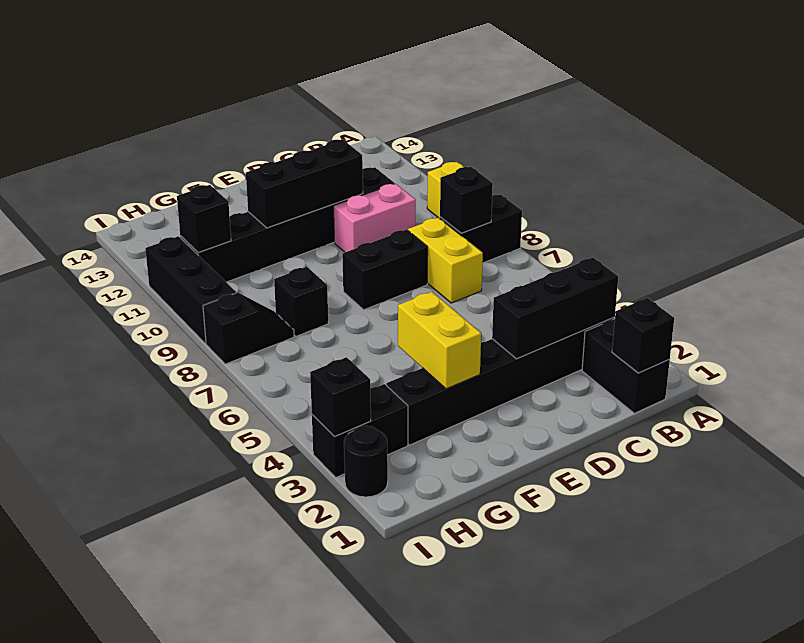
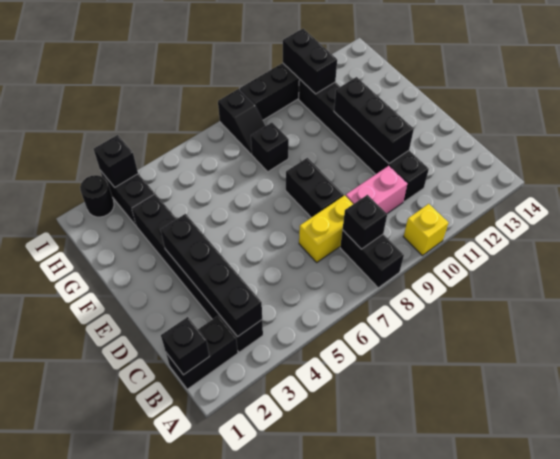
black brick B3:D3 level 2 -> black brick B3:E3 level 2
pink brick C10:D10 level 1 -> pink brick C9:C10 level 1
yellow brick F3:F4 level 2 -> none
black brick H11 level 2 -> black brick H11:I11 level 2

